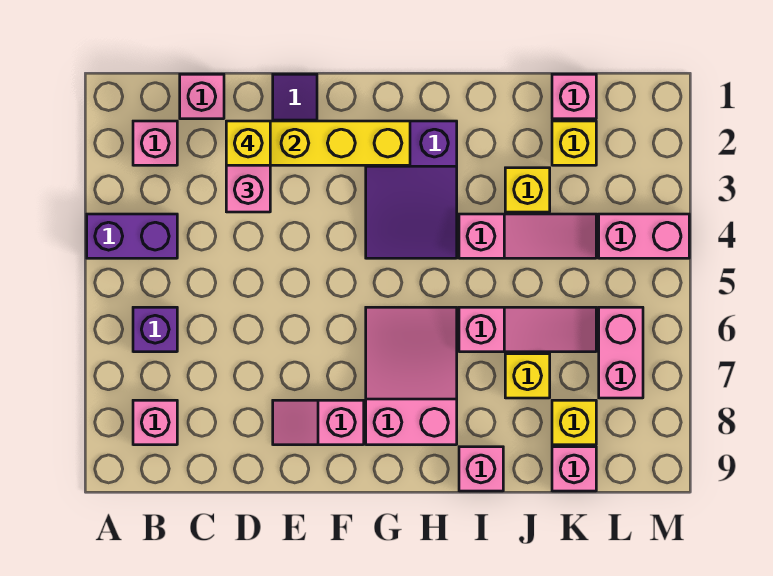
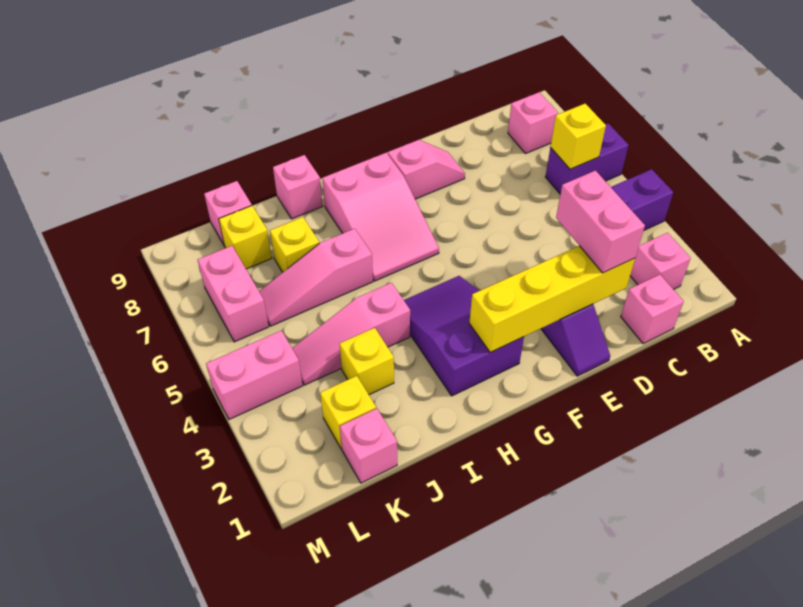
purple brick B6 level 1 -> purple brick A6:B6 level 1
yellow brick D2 level 4 -> yellow brick B6 level 2

